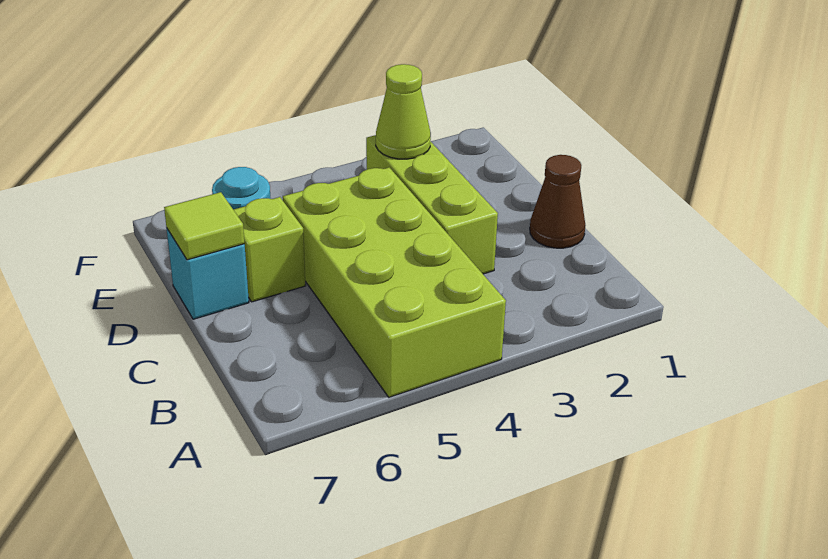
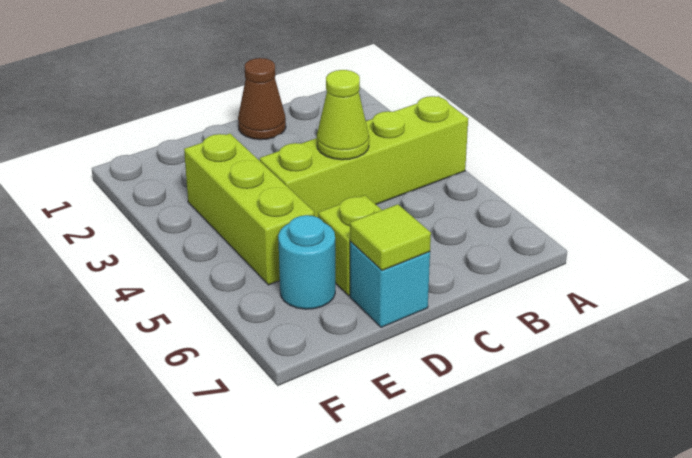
lime brick A4:D5 level 1 -> lime brick A4:D4 level 1
lime brick C3:E3 level 1 -> lime brick E3:E5 level 1
lime cone E3 level 2 -> lime cone C4 level 2

